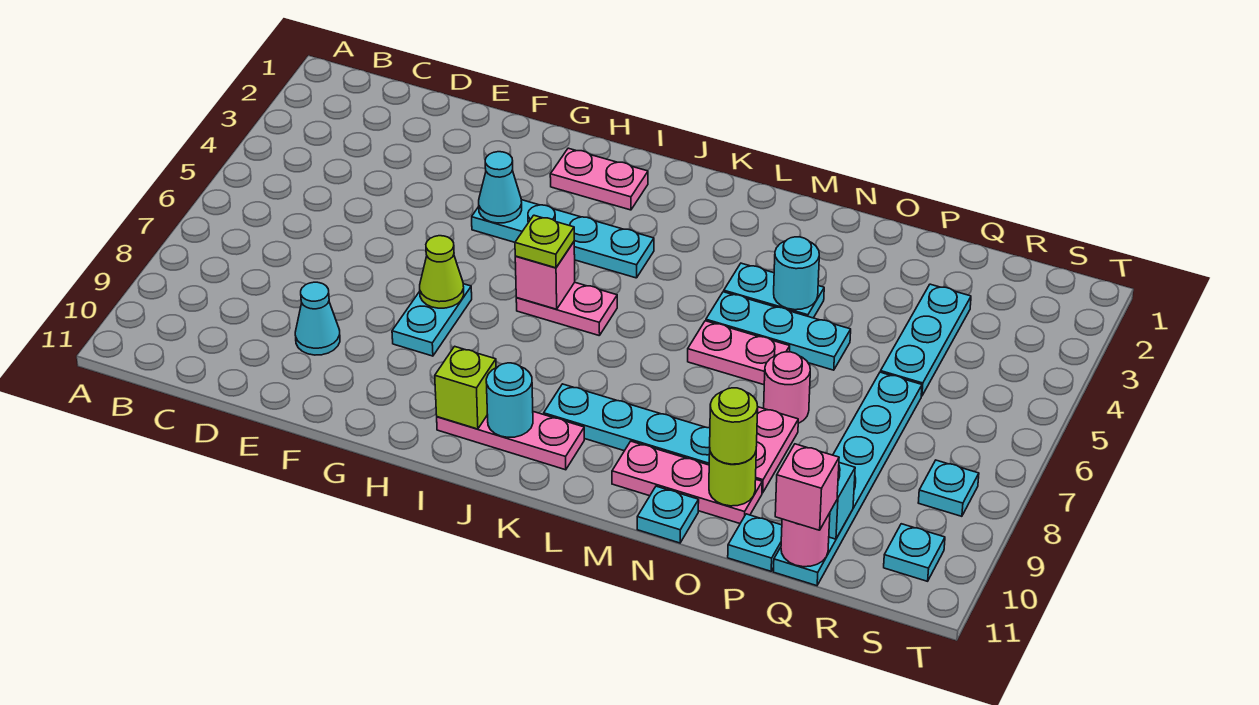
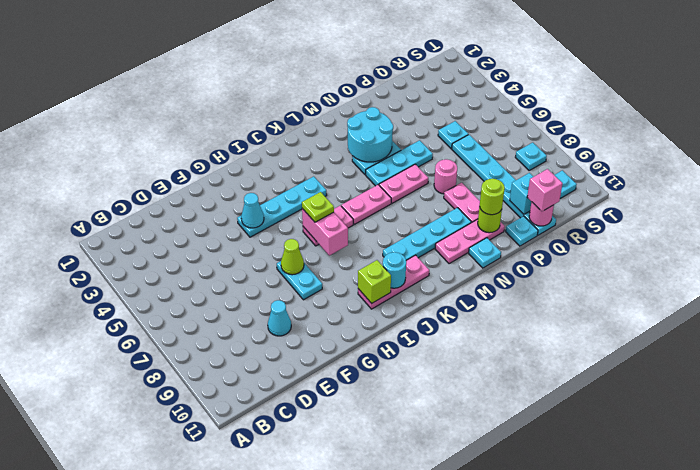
pink plate H2:I2 level 1 -> pink plate K6:L6 level 1
pink brick I6 level 2 -> pink brick I6:I7 level 2
cyan round brick N4 level 2 -> cyan round brick M3:N4 level 2
cyan plate Q3:Q5 level 1 -> cyan plate Q5 level 1

